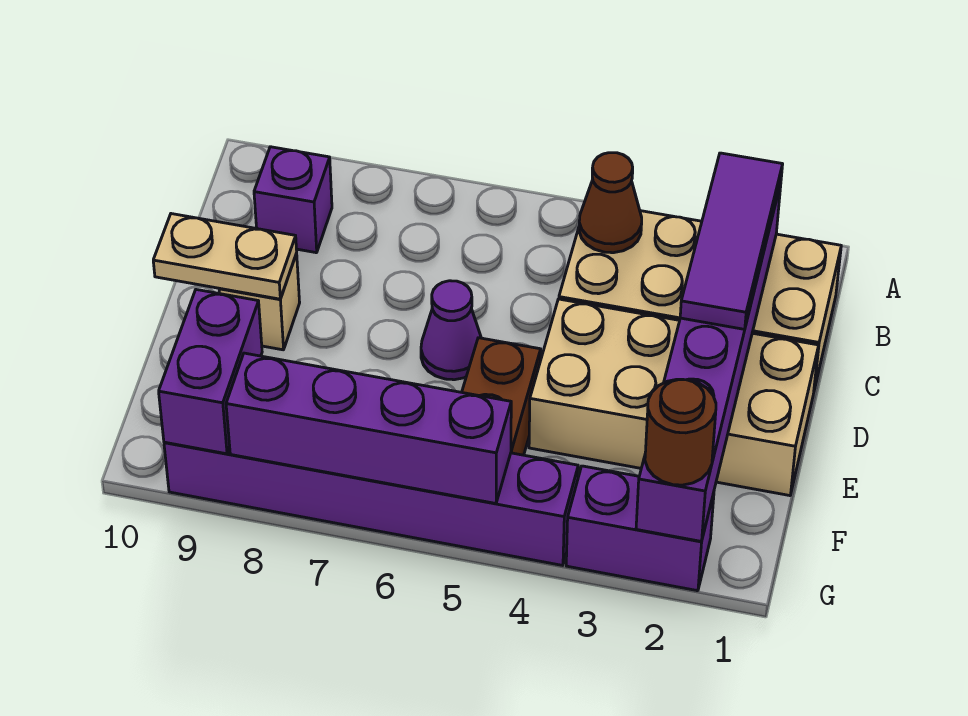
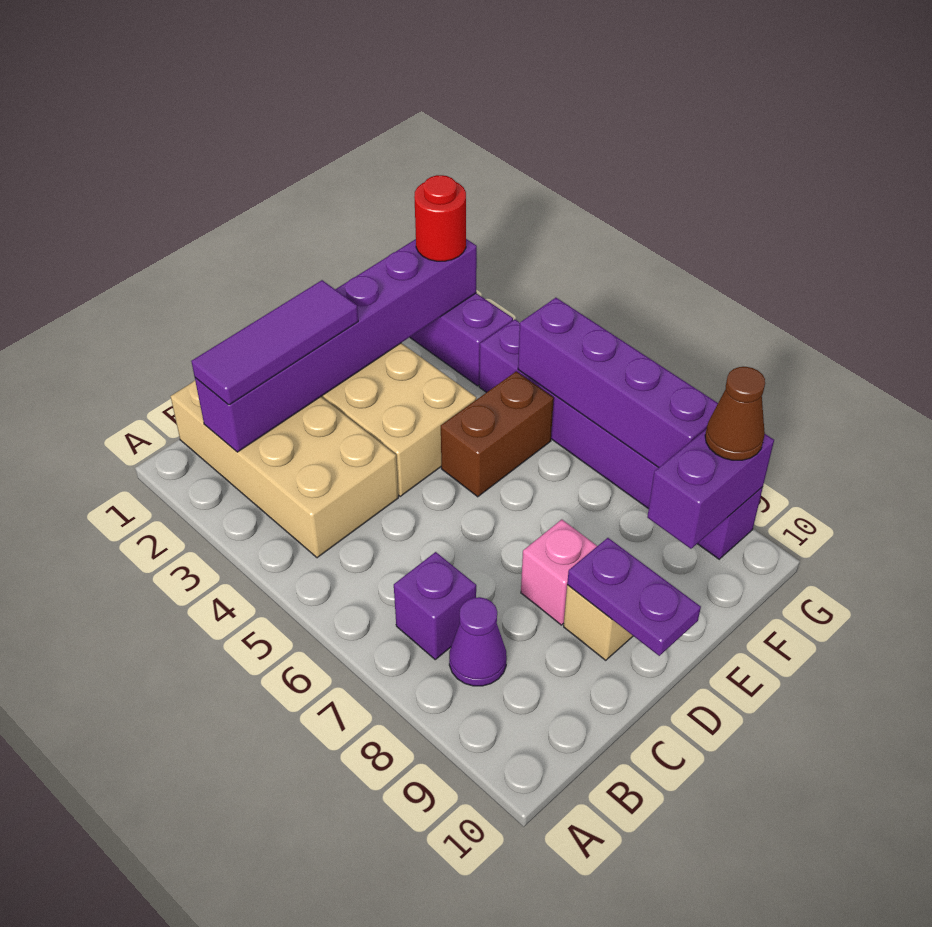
brown cone B4 level 2 -> brown cone G9 level 3
purple brick B9 level 1 -> purple brick B7 level 1
purple cone D6 level 1 -> purple cone B8 level 1
none -> pink brick D8 level 1
tan plate D9:D10 level 2 -> purple plate D9:D10 level 2
brown round brick G2 level 3 -> red round brick G2 level 3

